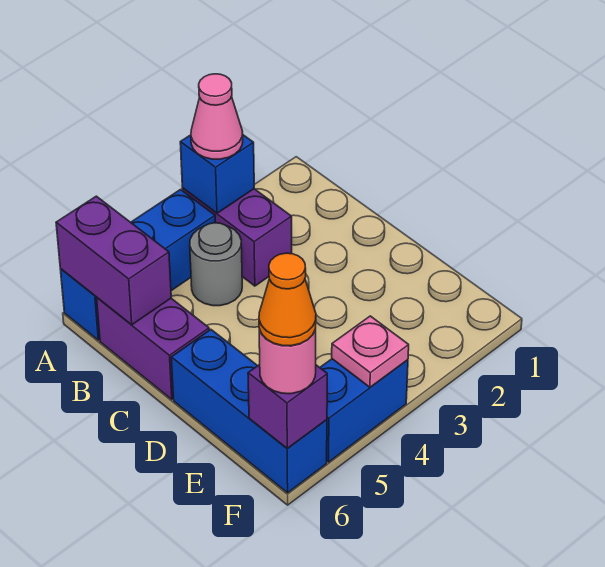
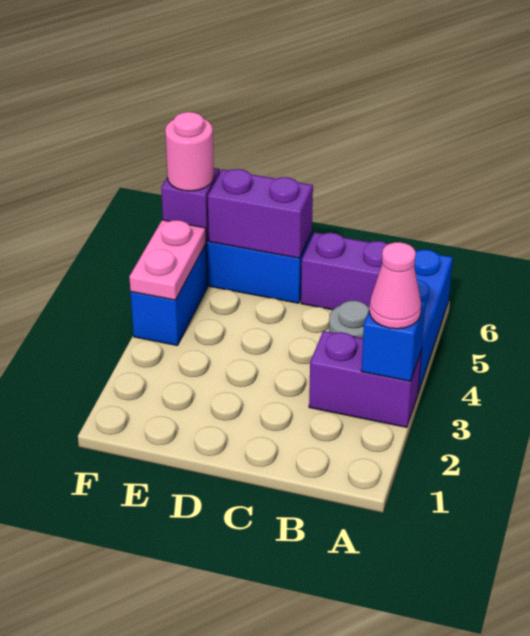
purple brick A6:B6 level 2 -> purple brick D6:E6 level 2
pink plate F4 level 2 -> pink plate F4:F5 level 2
orange cone F6 level 4 -> none

